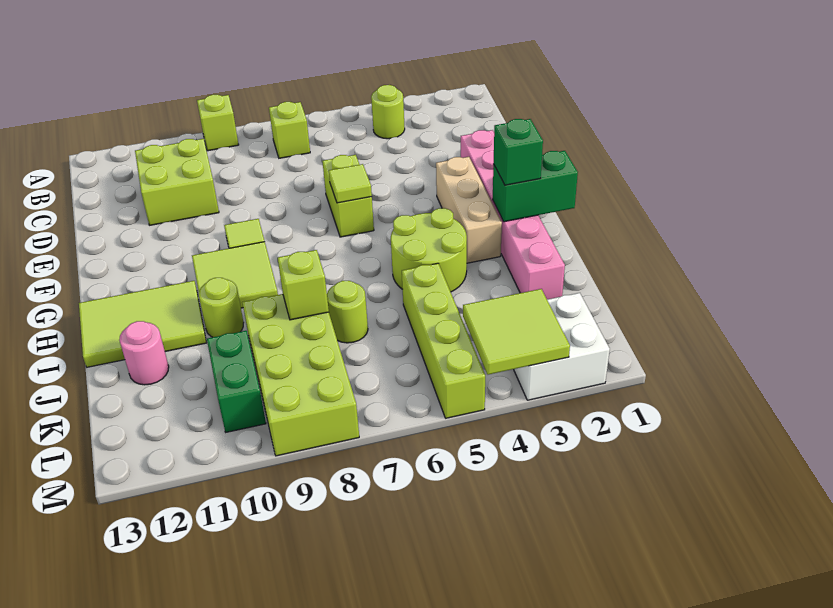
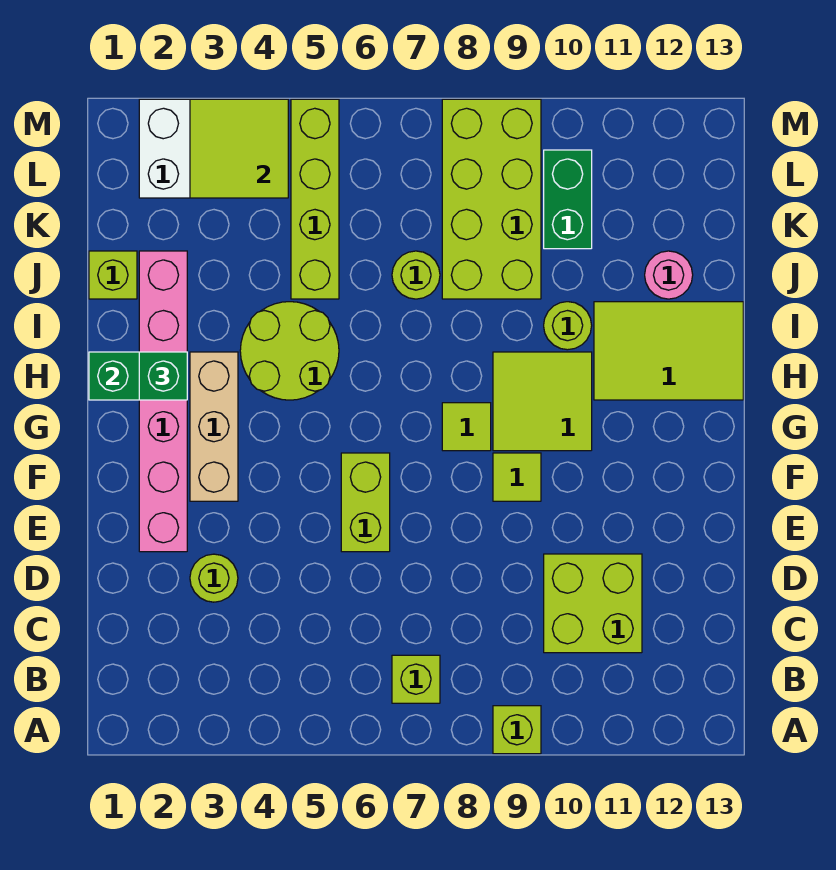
lime round brick B4 level 1 -> lime round brick D3 level 1
lime tile F6 level 2 -> lime tile G8 level 1
lime brick J8 level 2 -> lime brick J1 level 1

